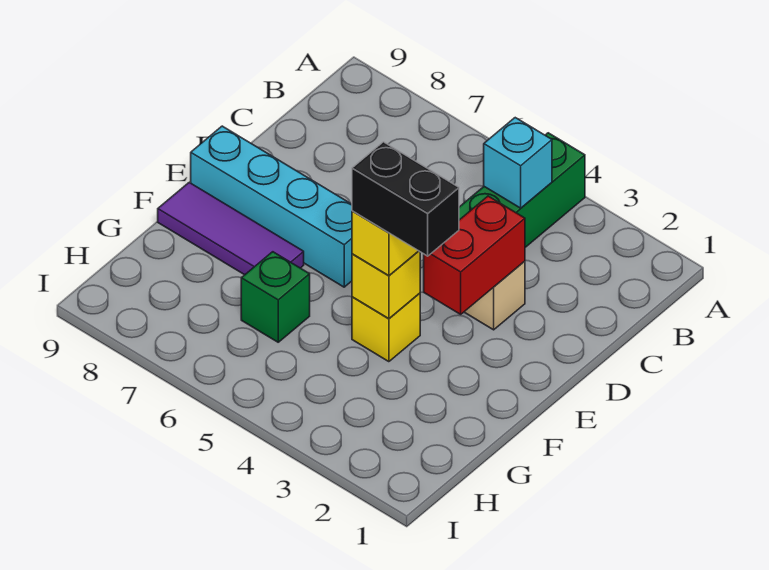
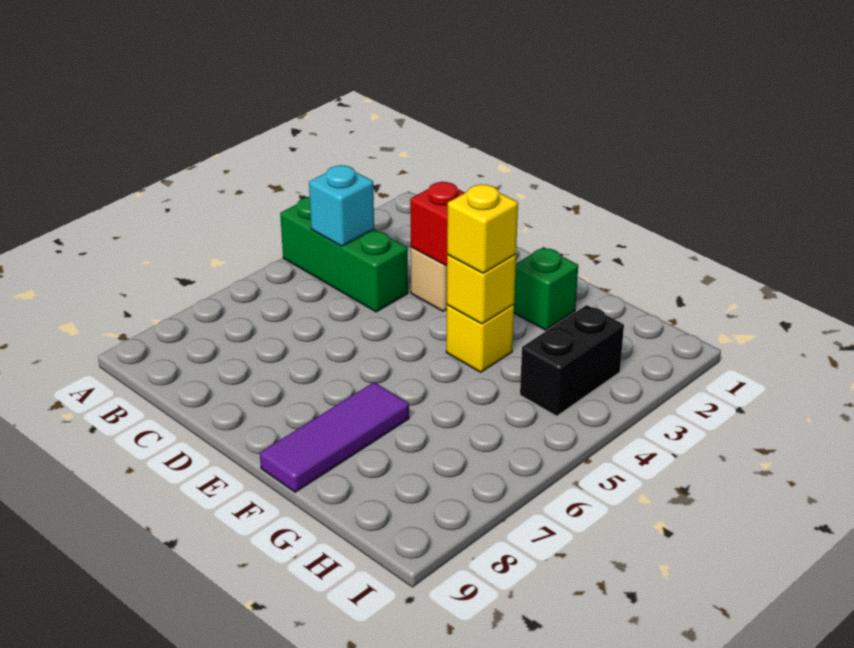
cyan brick E6:E9 level 1 -> none
black brick F3:F4 level 4 -> black brick H3:H4 level 1
green brick G6 level 1 -> green brick F2 level 1

